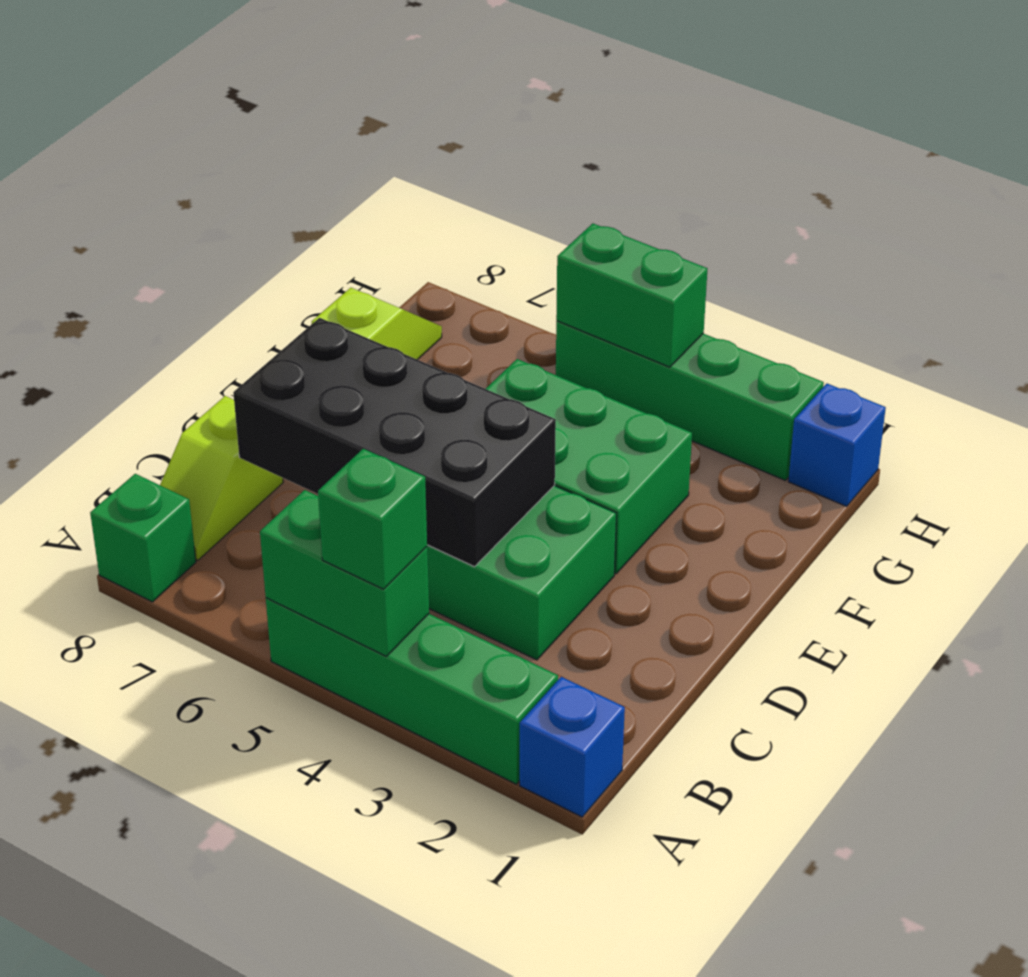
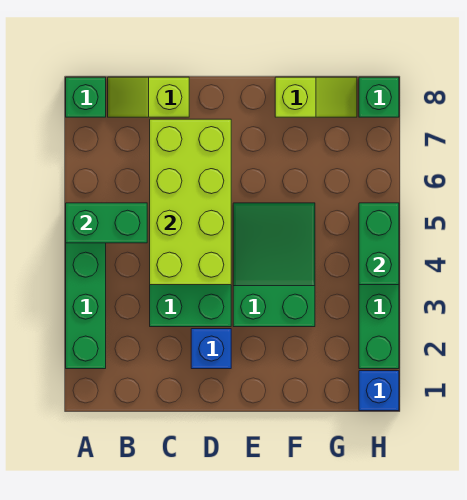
blue brick A1 level 1 -> blue brick D2 level 1
green brick A4:A5 level 2 -> green brick A5:B5 level 2
green brick A4 level 3 -> green brick H8 level 1
black brick C4:D7 level 2 -> lime brick C4:D7 level 2
green brick E3:F5 level 1 -> green slope E3:F5 level 1 top 3

